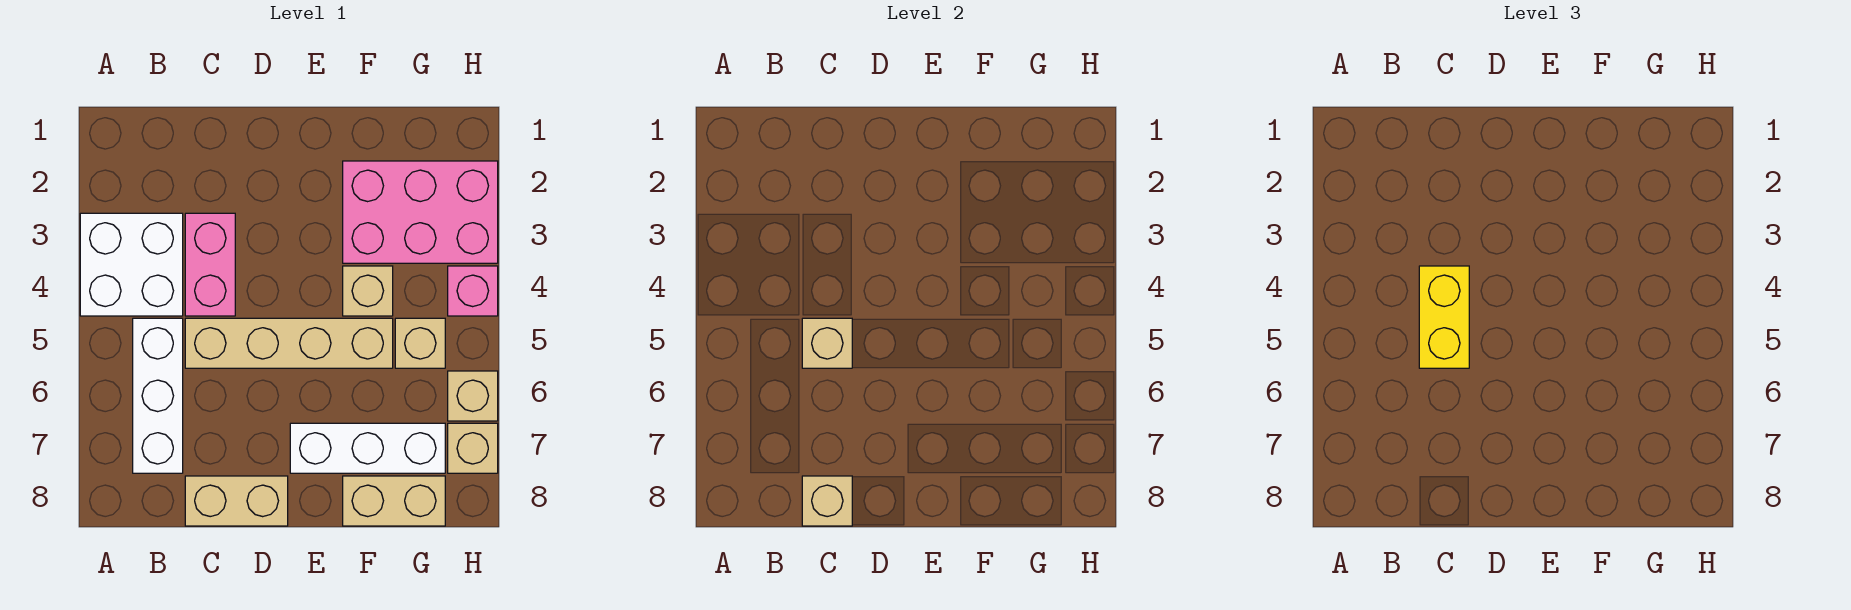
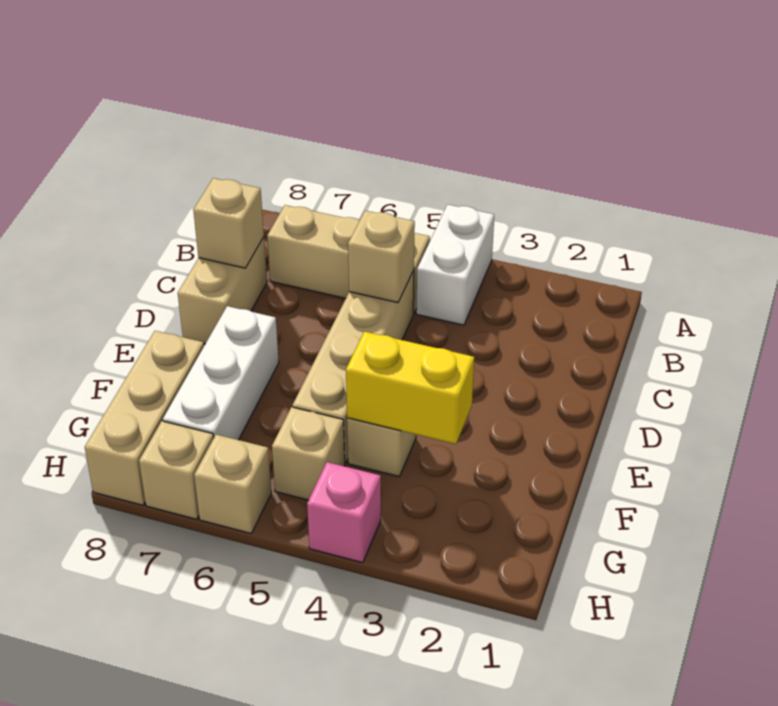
white brick A3:B4 level 1 -> white brick A4:B4 level 1
white brick B5:B7 level 1 -> tan brick B5:B7 level 1
pink brick C3:C4 level 1 -> none
yellow brick C4:C5 level 3 -> yellow brick F3:F4 level 2
pink brick F2:H3 level 1 -> none
tan brick F8:G8 level 1 -> tan brick F8:H8 level 1

